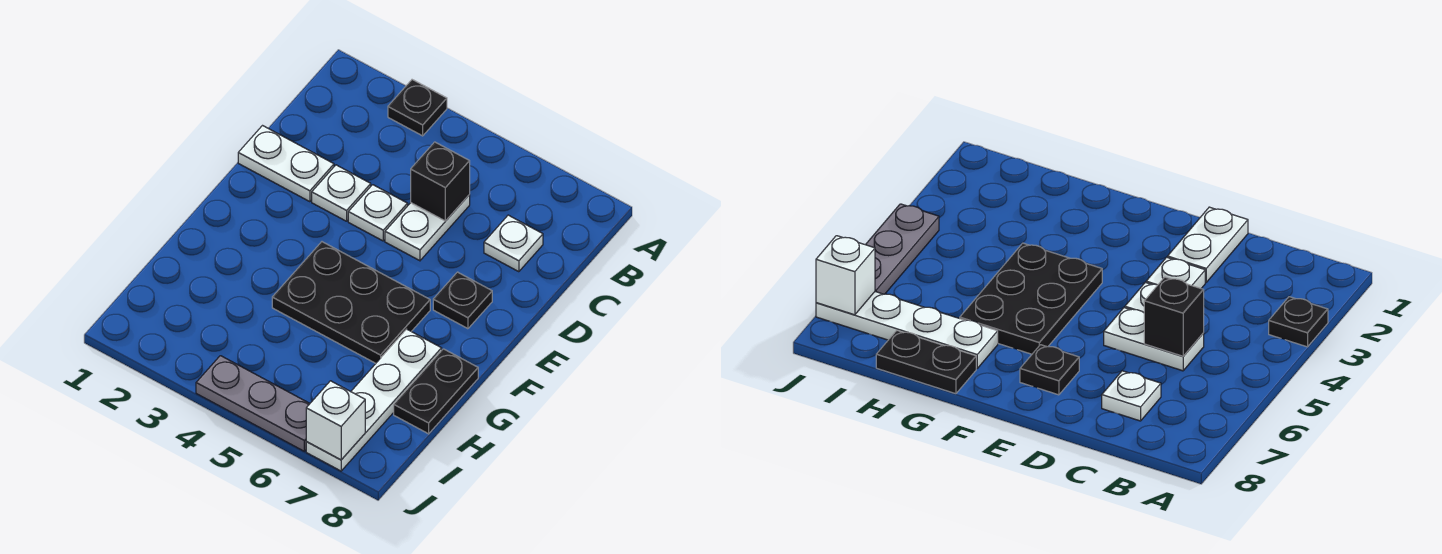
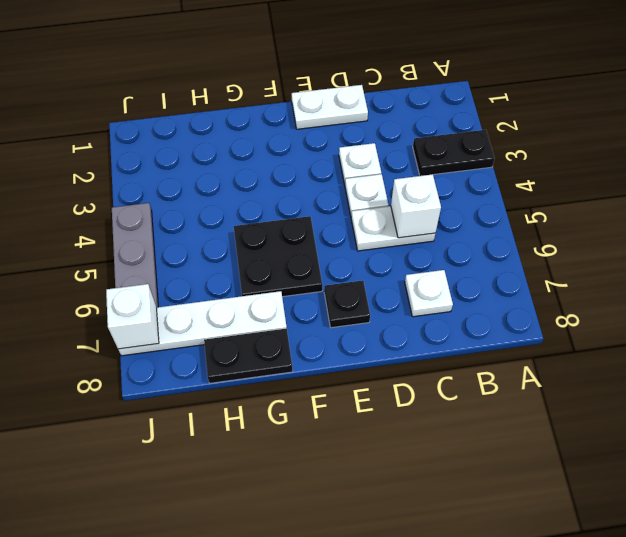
black plate A3 level 1 -> black plate A3:B3 level 1
black brick C5 level 2 -> white brick C5 level 2
white plate D1:D2 level 1 -> white plate D1:E1 level 1
black plate F4:G6 level 1 -> black plate F5:G6 level 1

